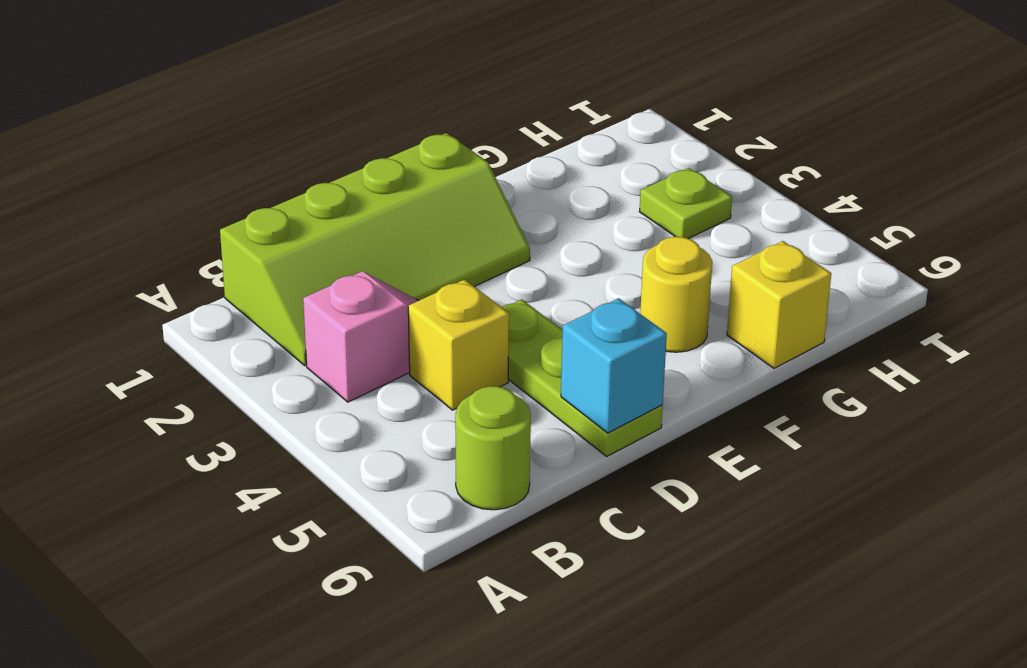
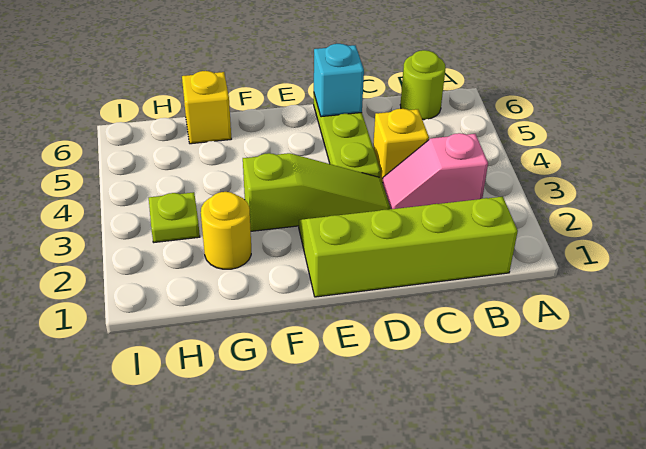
none -> lime slope D3:F3 level 1 top F
yellow round brick F5 level 1 -> yellow round brick G2 level 1

